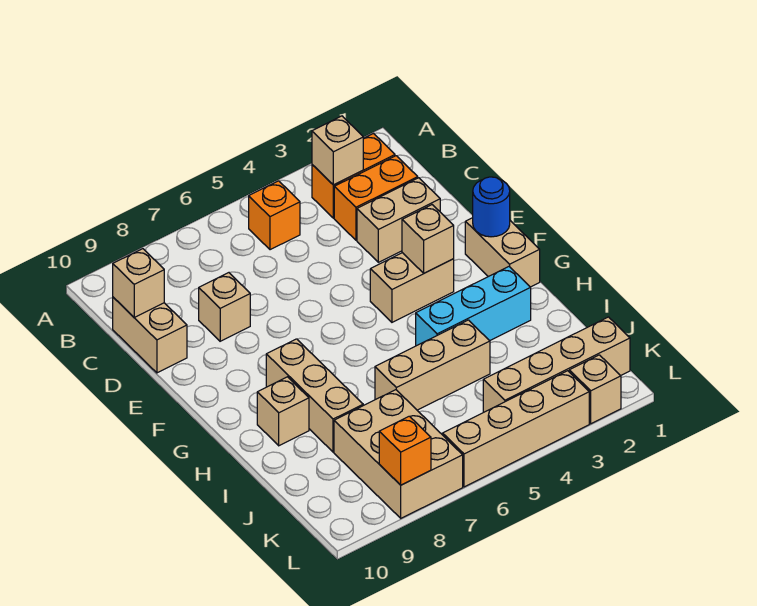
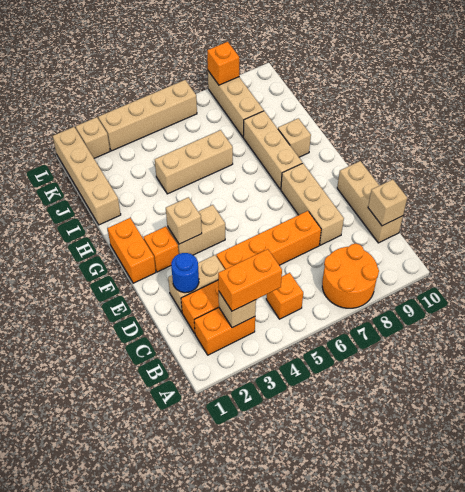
none -> orange round brick A7:B8 level 1
none -> orange brick B3:B4 level 3
tan brick C10:D10 level 1 -> tan brick C10:E10 level 1
none -> orange brick D4:D7 level 1
tan brick D8 level 1 -> tan brick D8:F8 level 1
tan brick F1:G1 level 1 -> orange brick F1:G1 level 1
blue round brick F1 level 2 -> blue round brick D2 level 2
none -> orange brick F2 level 1
cyan brick H2:H4 level 1 -> none
tan brick J7:L8 level 1 -> tan brick J8:L8 level 1
tan brick K1:K4 level 1 -> tan brick I1:L1 level 1

